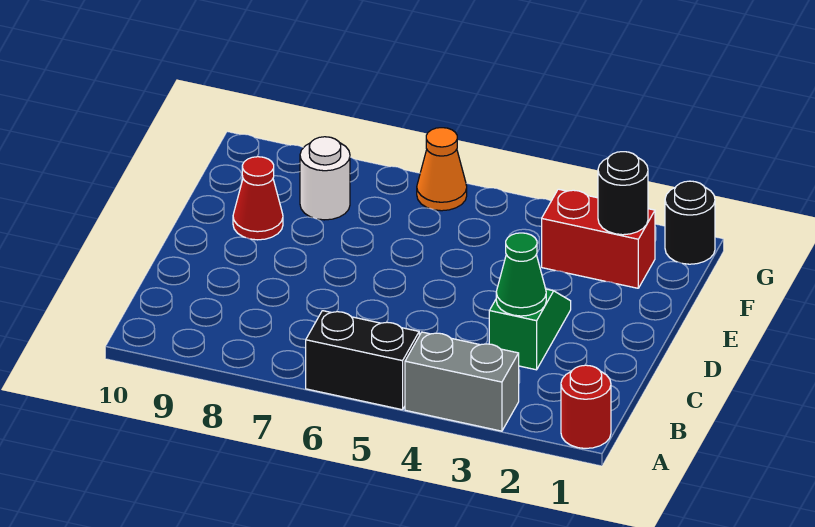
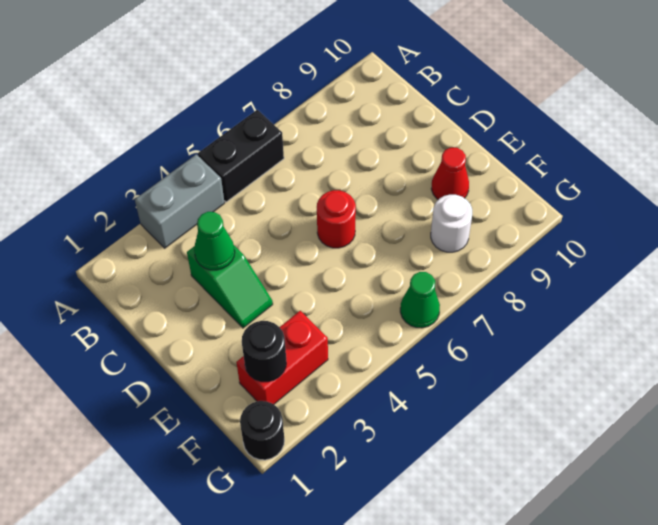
red round brick A1 level 1 -> red round brick D6 level 1
orange cone G6 level 1 -> green cone G6 level 1

